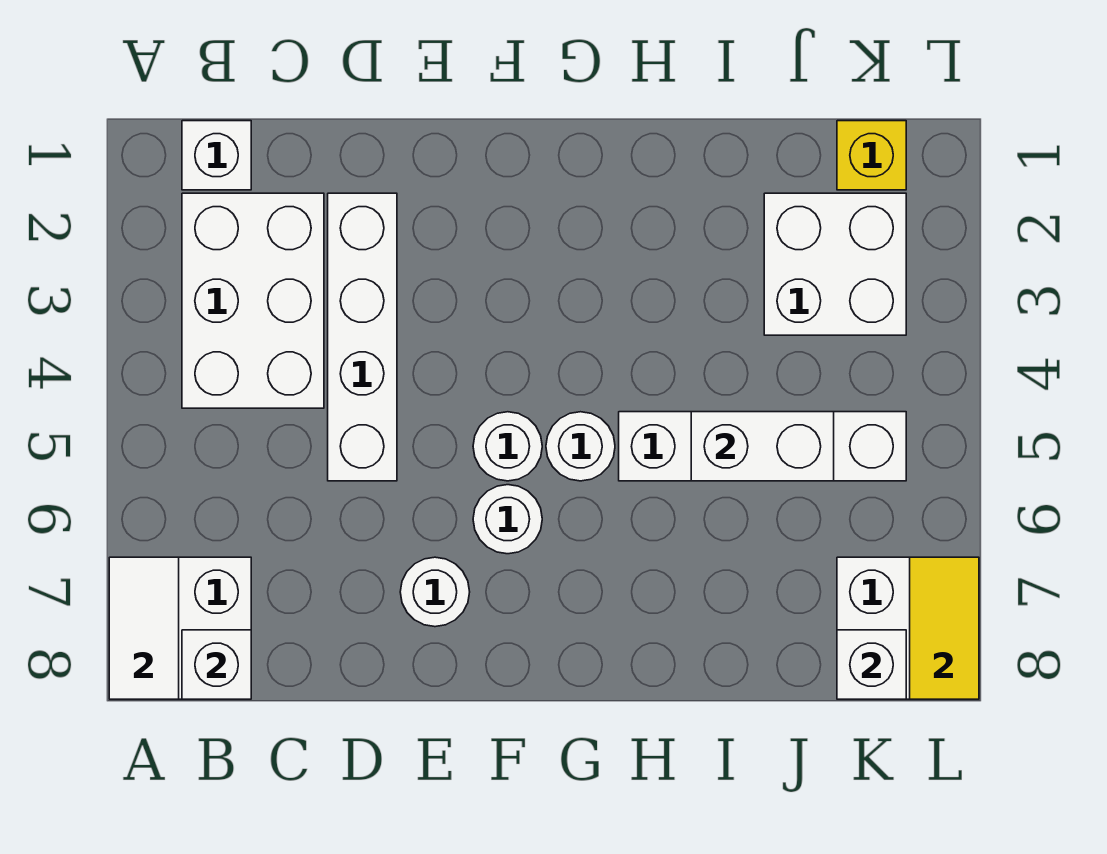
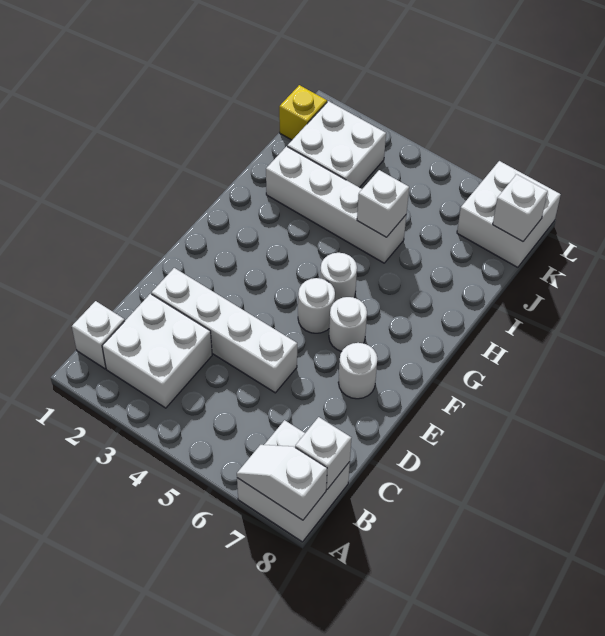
white tile A7:A8 level 2 -> white slope A7:A8 level 2 top 8
white brick B2:C4 level 1 -> white brick B2:C3 level 1
white brick H5:K5 level 1 -> white brick I2:I5 level 1
white brick I5:J5 level 2 -> white brick I5 level 2
yellow tile L7:L8 level 2 -> none

